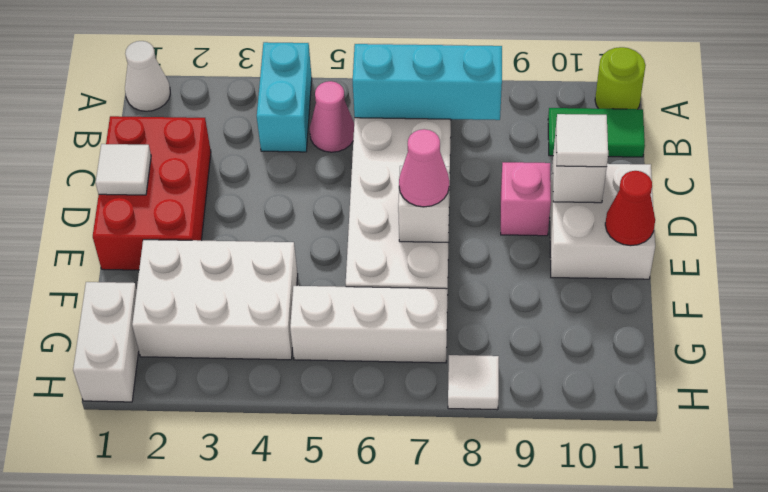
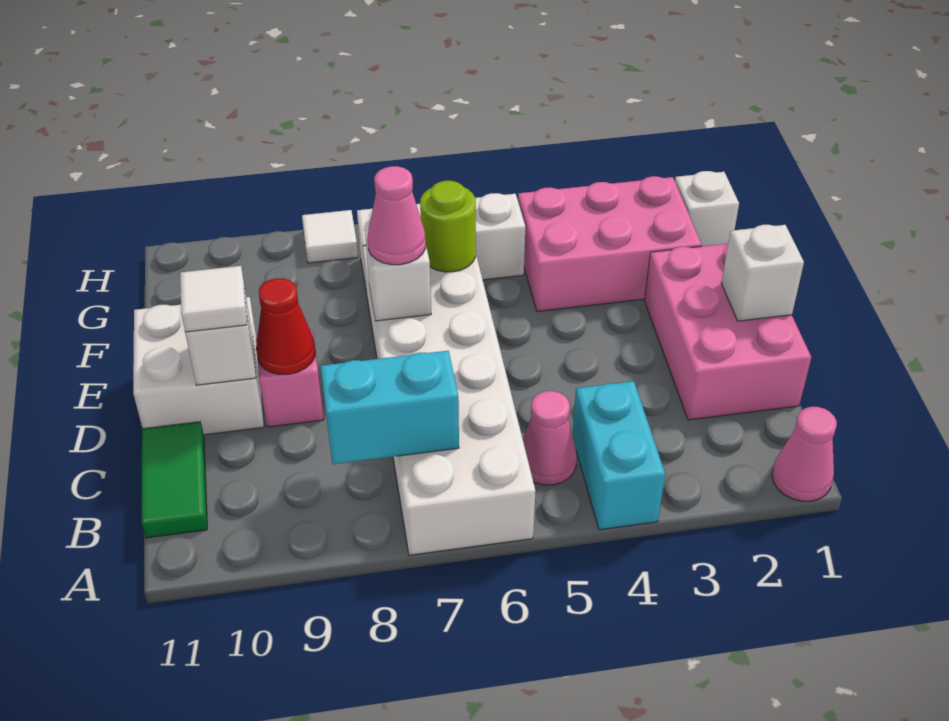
white cone A1 level 1 -> pink cone A1 level 1
lime round brick A11 level 1 -> lime round brick F6 level 2
cyan brick B6:B8 level 2 -> cyan brick B7:B8 level 2
green tile B10:B11 level 1 -> green tile B11:C11 level 1
red brick C1:E2 level 1 -> pink brick C1:E2 level 1
white tile D1 level 2 -> white brick D1 level 2
red cone E11 level 2 -> red cone D9 level 2
white brick F2:G4 level 1 -> pink brick F2:G4 level 1
white brick G1:H1 level 1 -> white brick G1 level 1

